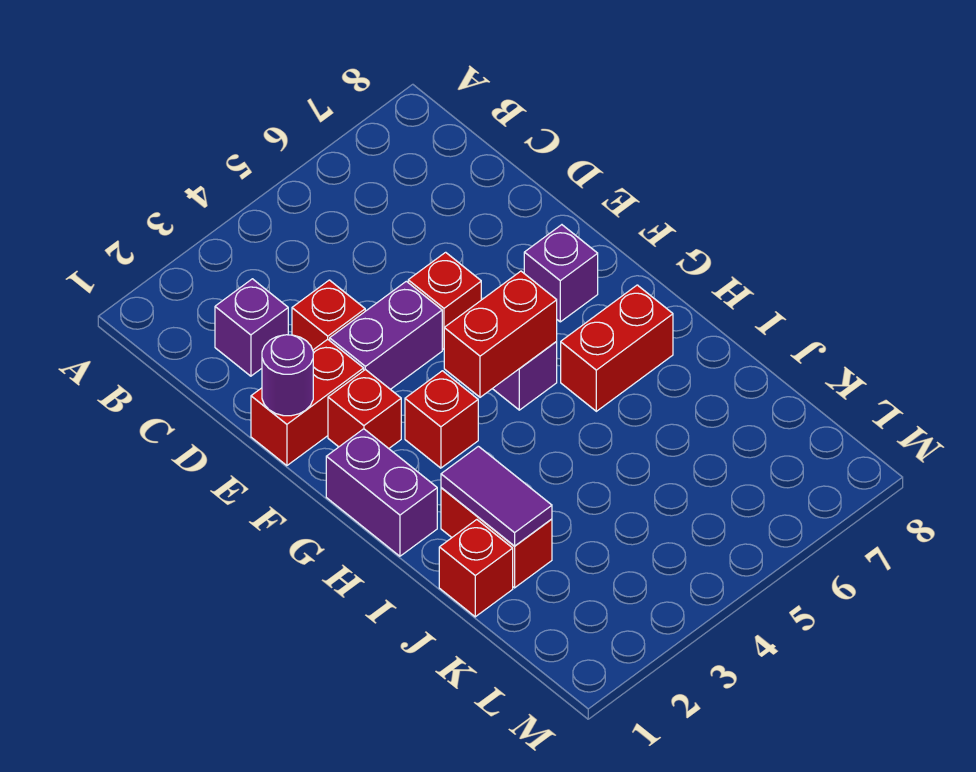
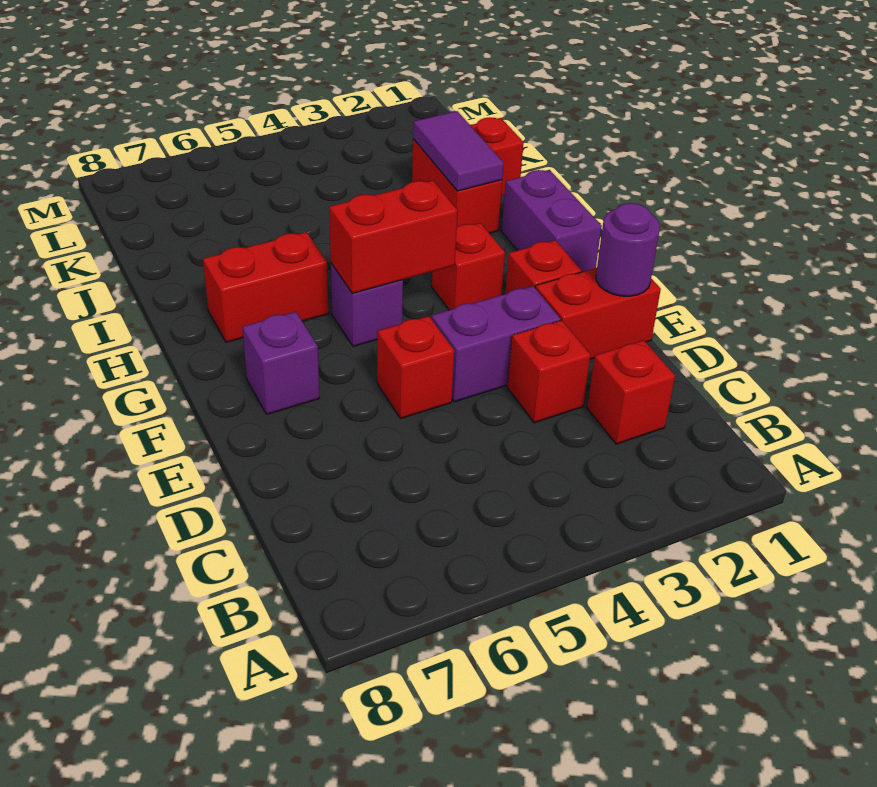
purple brick C2 level 1 -> red brick C2 level 1

